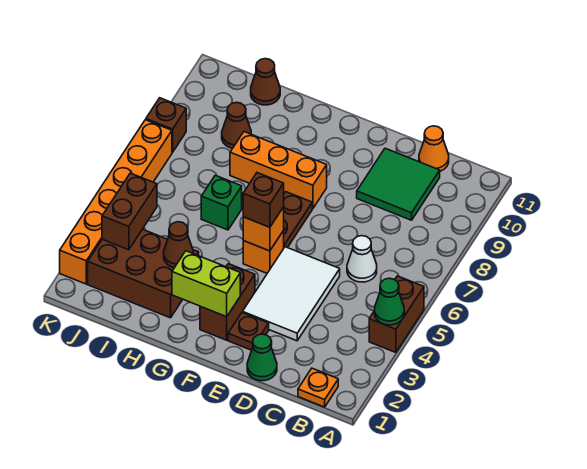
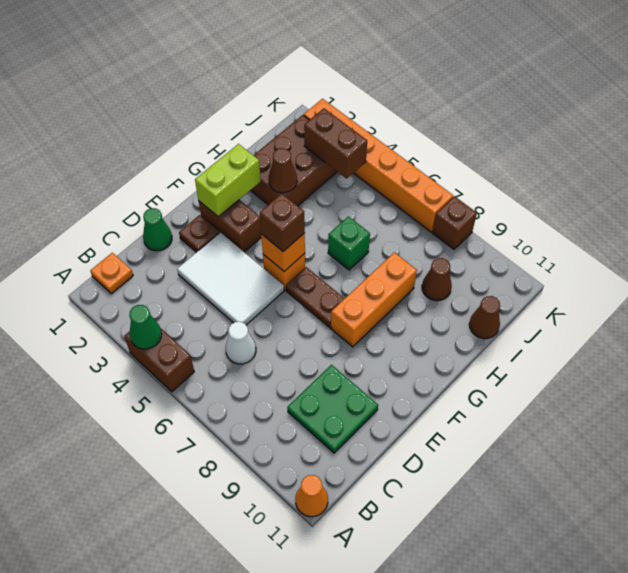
green tile C9:D10 level 1 -> green plate C9:D10 level 1
orange cone C11 level 1 -> orange cone A11 level 1

